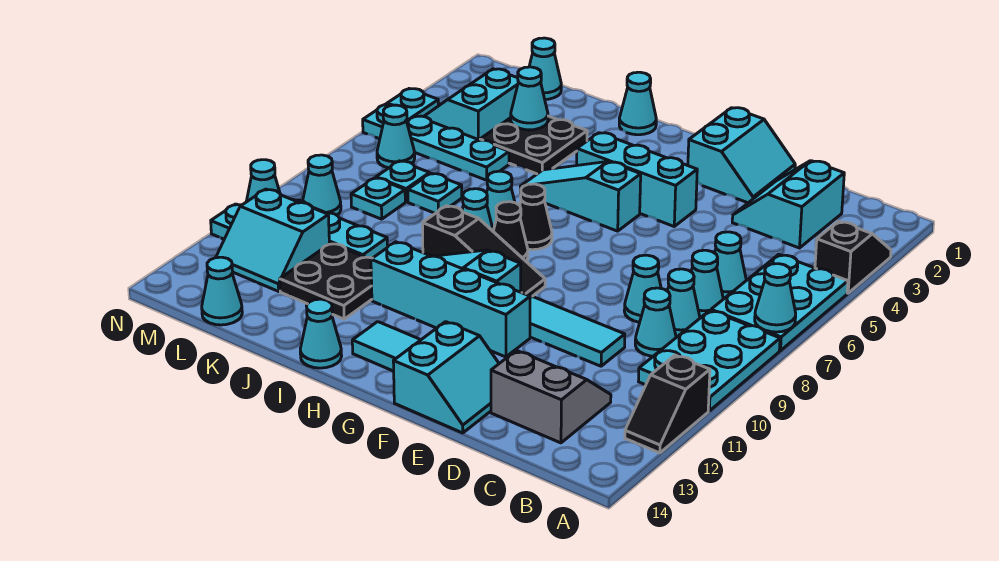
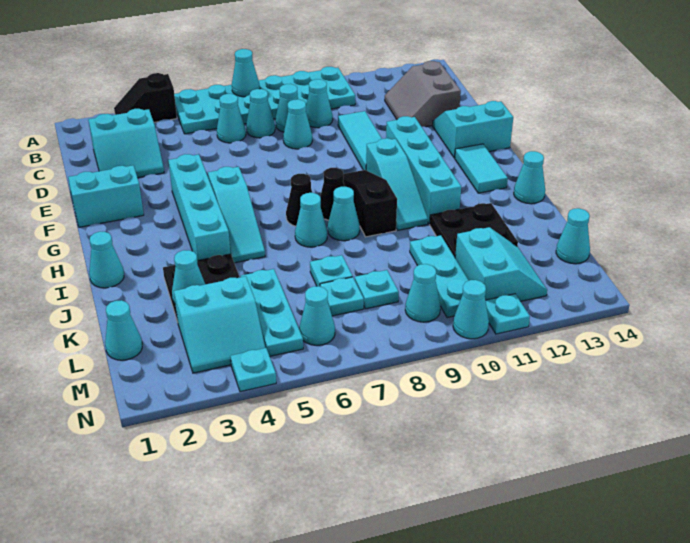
black slope A11:A12 level 1 top 11 -> none
cyan brick F4:H4 level 1 -> cyan brick F4:I4 level 1
cyan plate N4:N5 level 1 -> cyan plate N4 level 1

